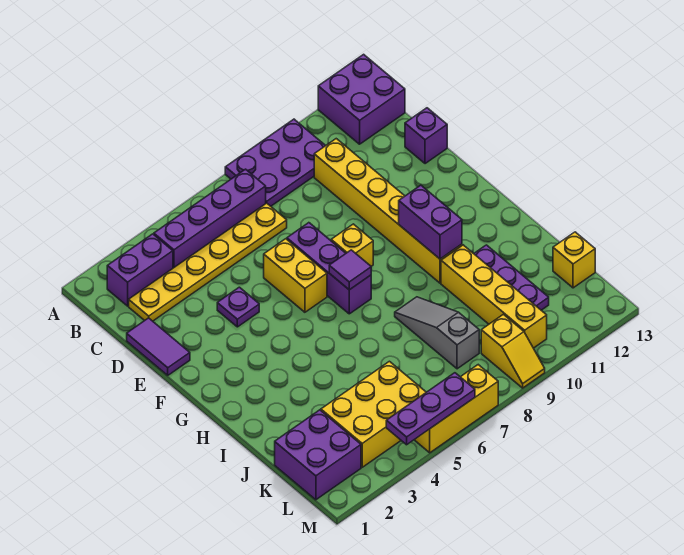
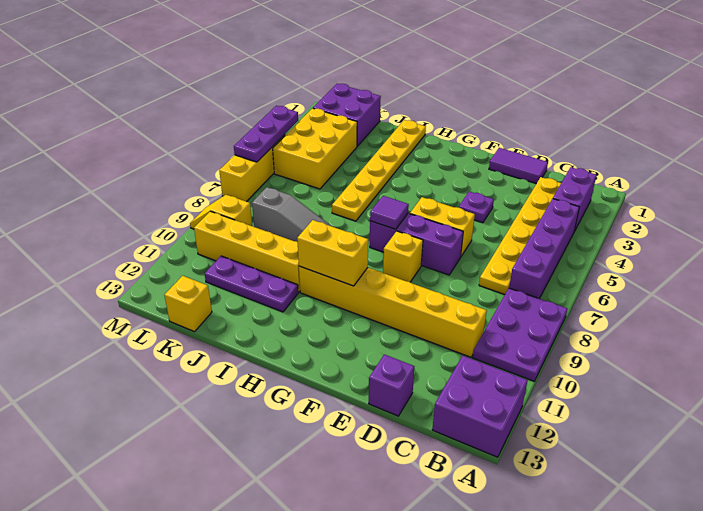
purple brick G10:H10 level 2 -> yellow brick G10:H10 level 2
none -> yellow plate I1:I6 level 1

